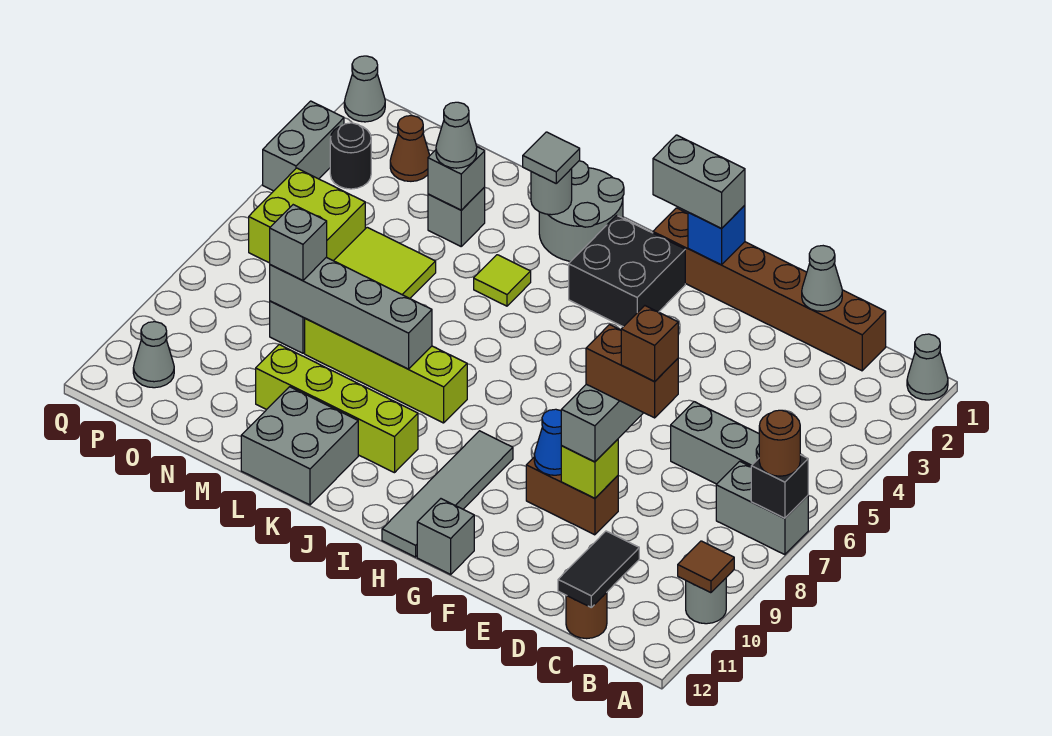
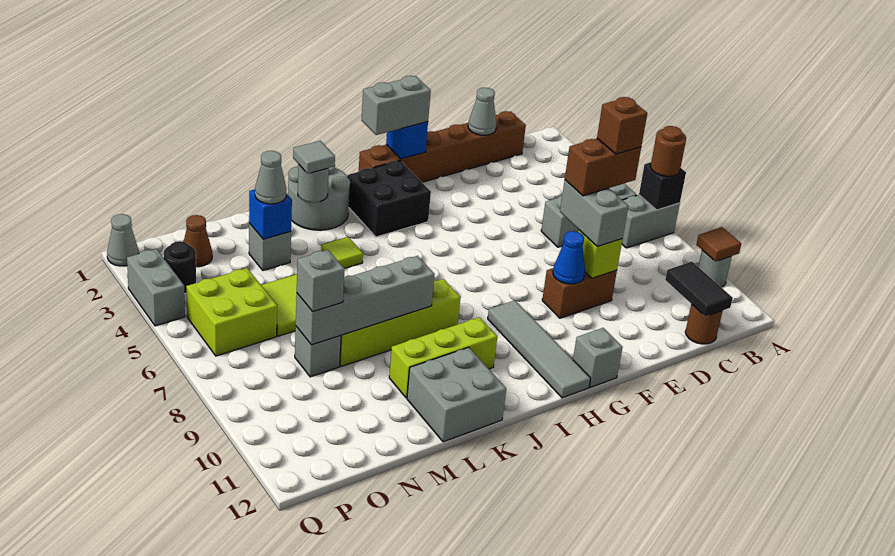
grey cone A1 level 1 -> none
lime brick J10:M10 level 1 -> lime brick J10:L10 level 1
grey brick M3 level 2 -> blue brick M3 level 2
grey cone P11 level 1 -> none

